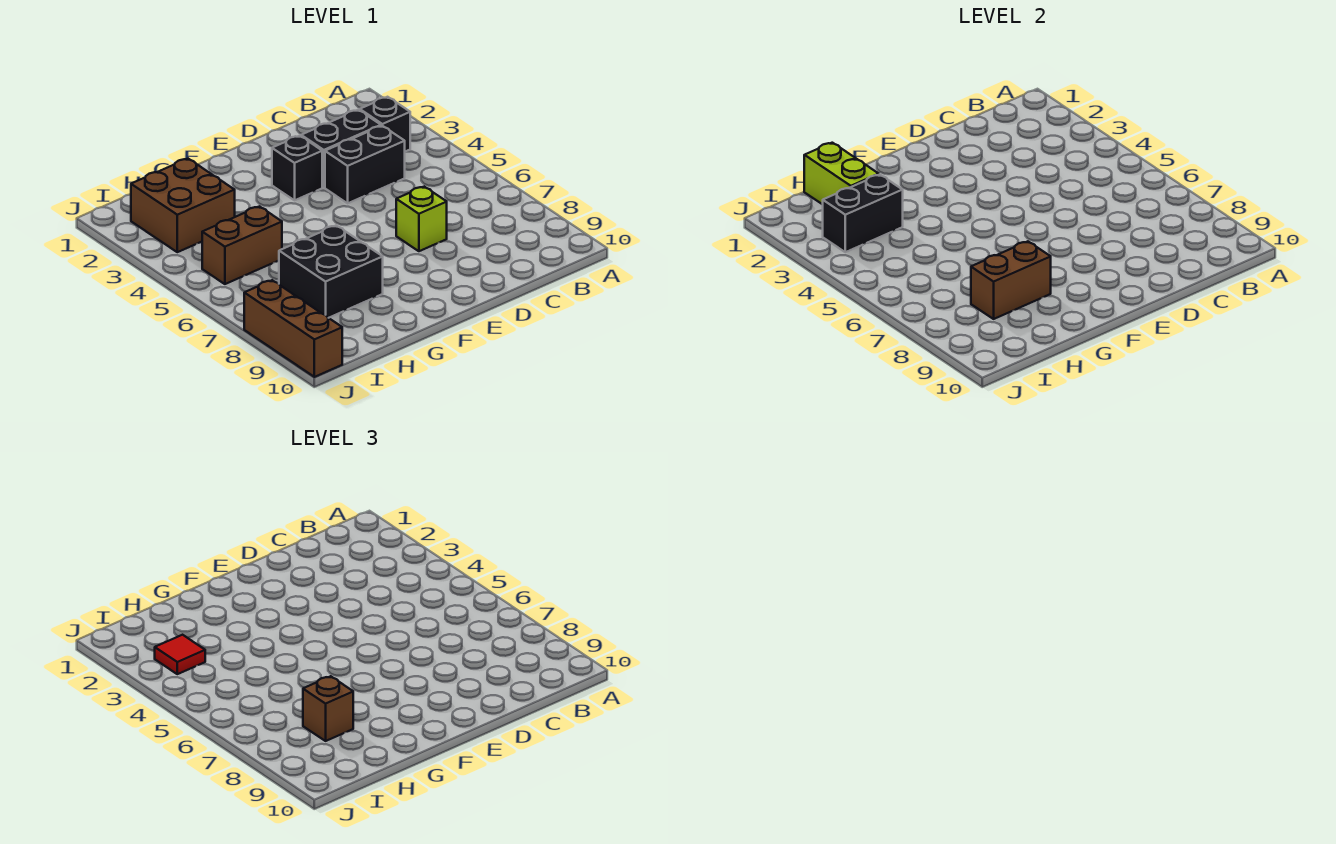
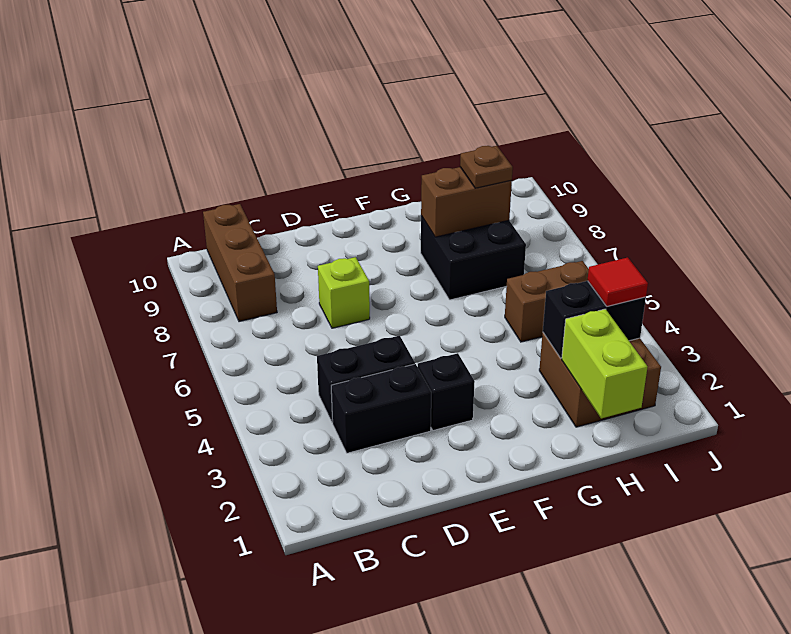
black brick B3 level 1 -> none
brown brick H8 level 3 -> brown plate H8 level 3
brown brick J8:J10 level 1 -> brown brick B8:B10 level 1

